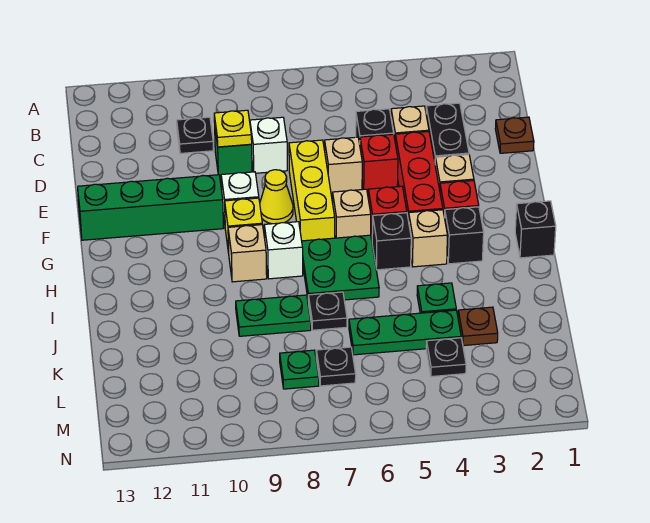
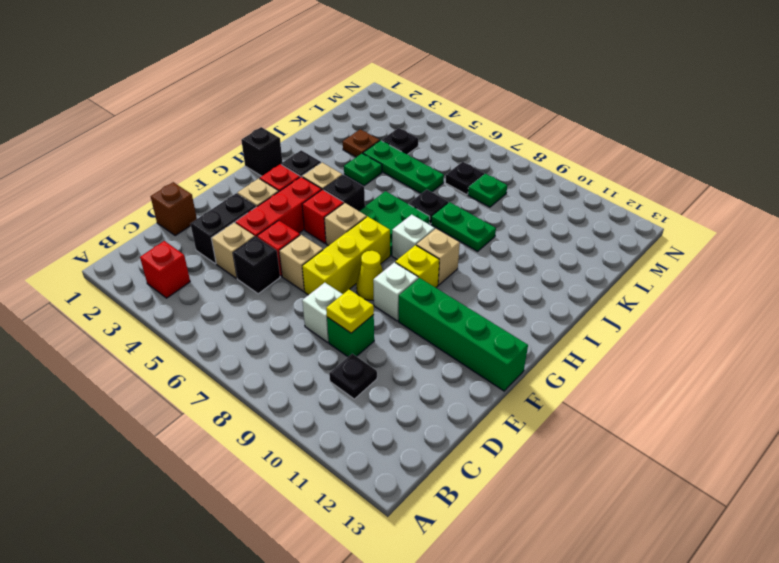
none -> red brick B3 level 1
brown plate D1 level 1 -> brown brick D1 level 1

